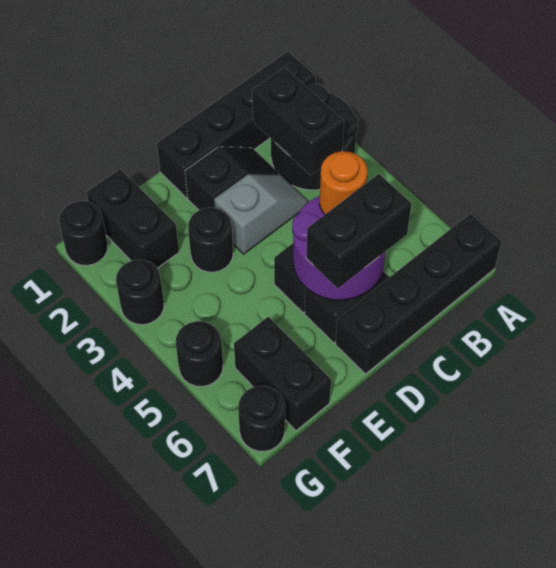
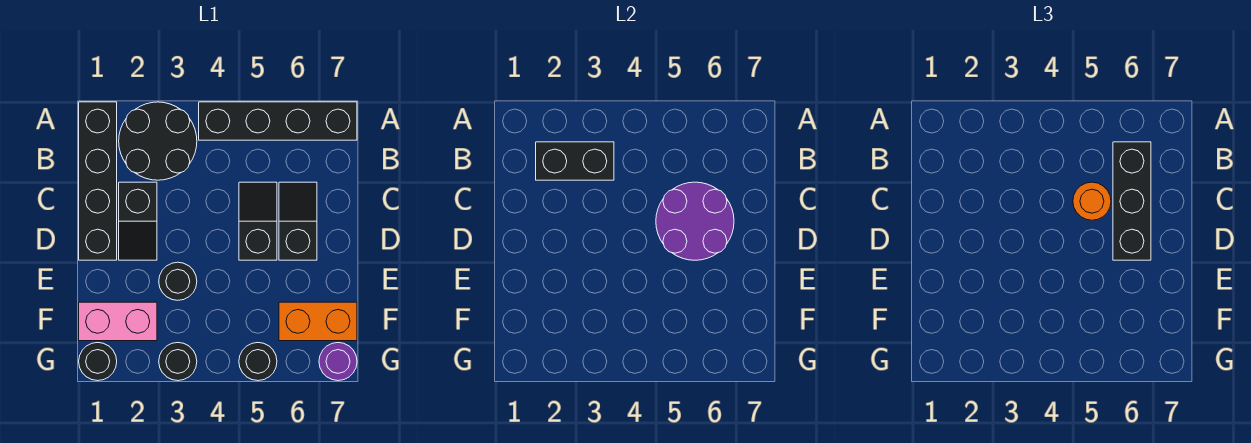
black brick A7:D7 level 1 -> black brick A4:A7 level 1
black slope C2:D2 level 1 top D -> black slope C2:D2 level 1 top C
grey slope C3:D3 level 1 top D -> none
black brick C6:D6 level 3 -> black brick B6:D6 level 3
black brick F1:F2 level 1 -> pink brick F1:F2 level 1
black brick F6:F7 level 1 -> orange brick F6:F7 level 1
black round brick G7 level 1 -> purple round brick G7 level 1

